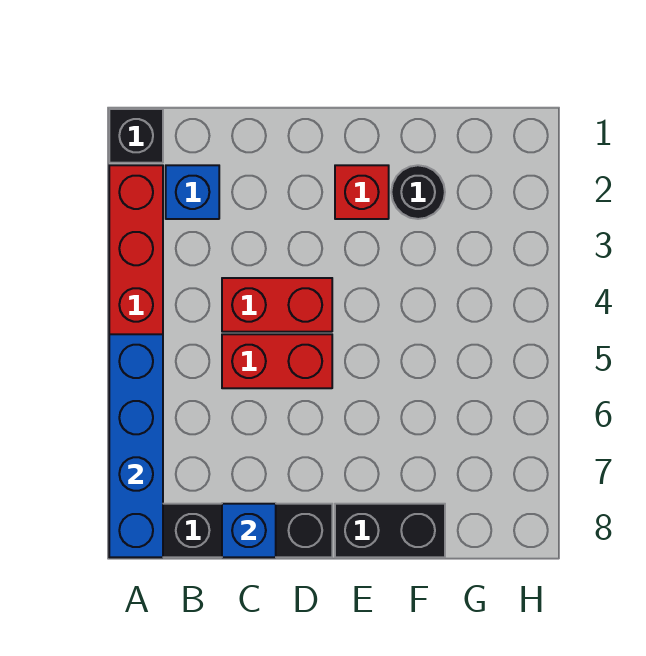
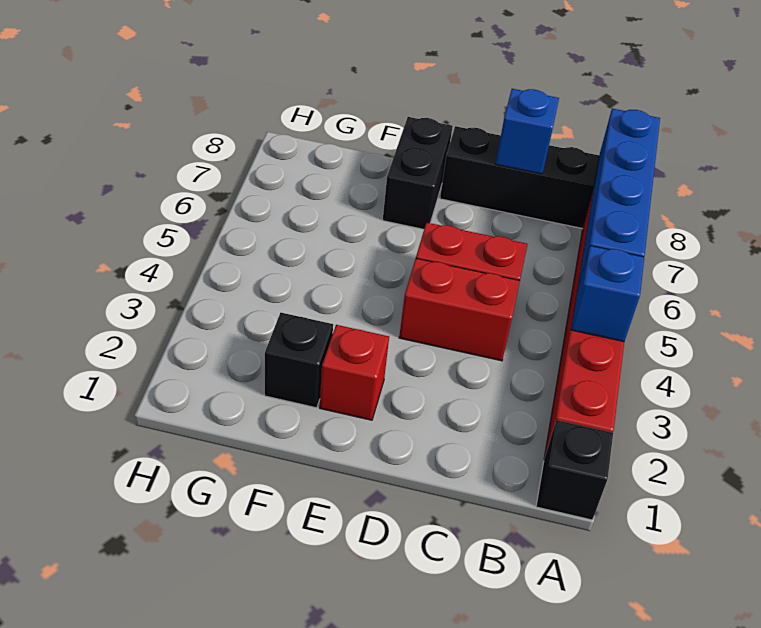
blue brick B2 level 1 -> blue brick A4 level 2
black brick E8:F8 level 1 -> black brick E7:E8 level 1
black round brick F2 level 1 -> black brick F2 level 1

